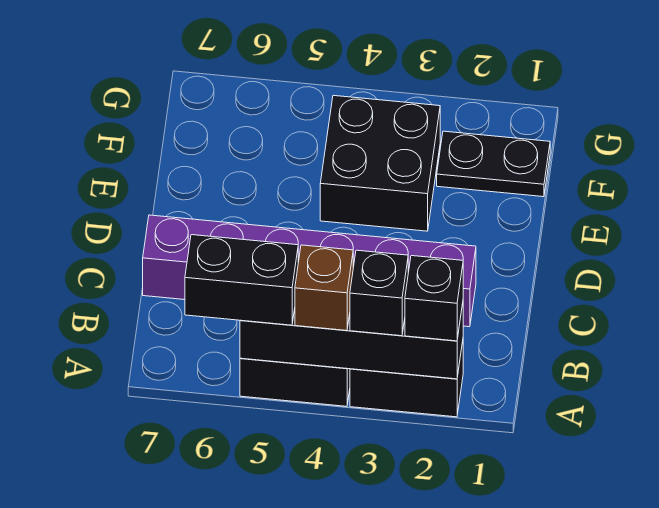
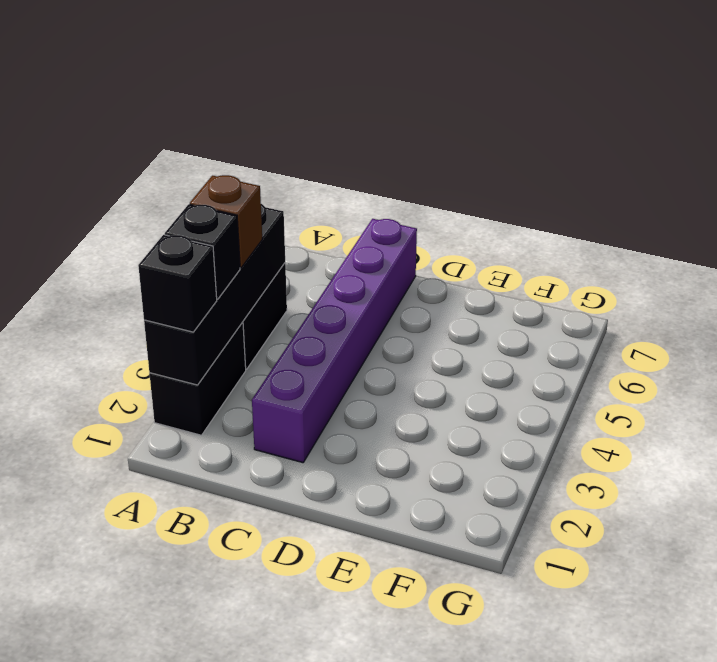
black brick A5:A6 level 3 -> none
black brick E3:F4 level 1 -> none
black plate F1:F2 level 1 -> none

